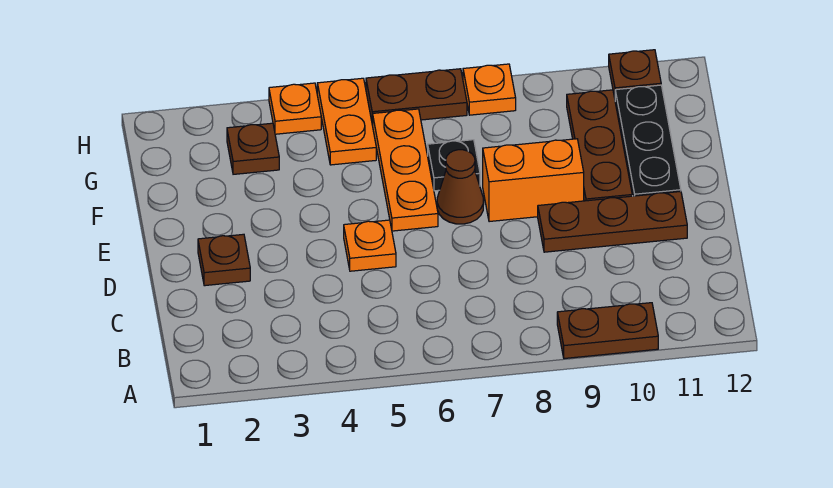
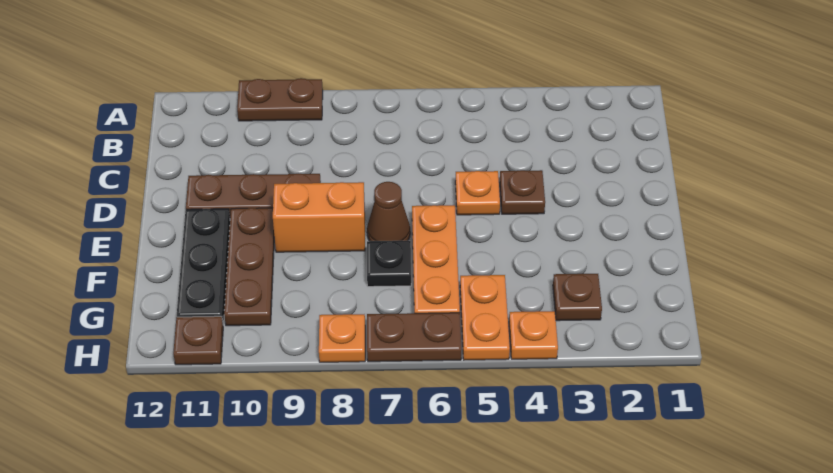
brown plate D2 level 1 -> brown plate D4 level 1

